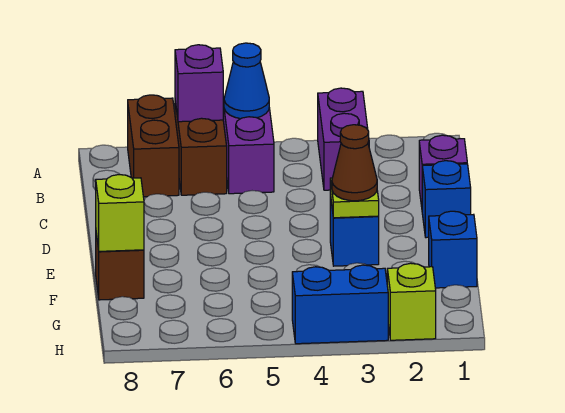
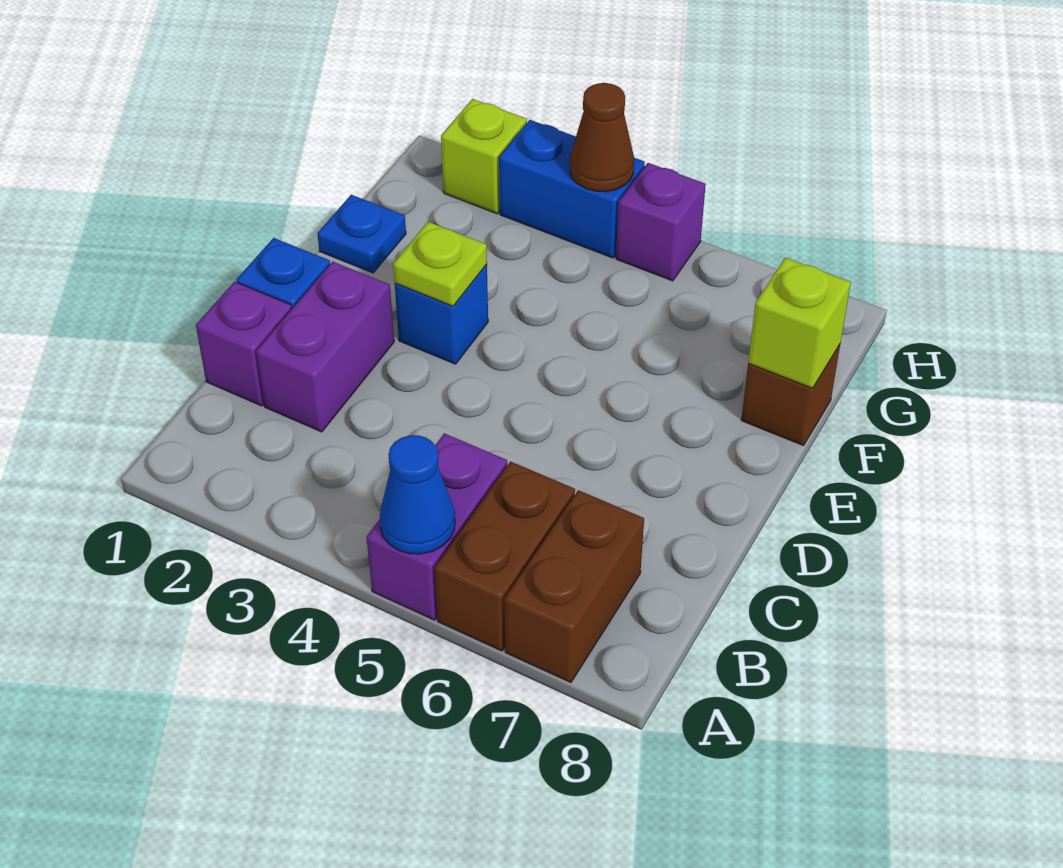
purple brick A3:B3 level 1 -> purple brick C2:D2 level 1
purple brick A6 level 2 -> purple brick H5 level 1
brown cone E3 level 3 -> brown cone H4 level 2
blue brick F1 level 1 -> blue plate F1 level 1

